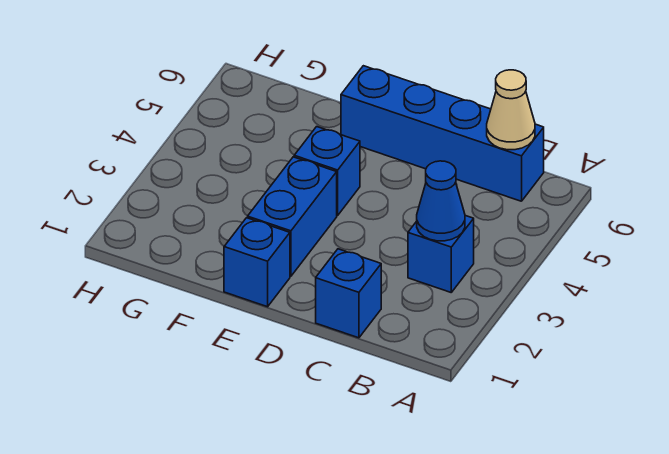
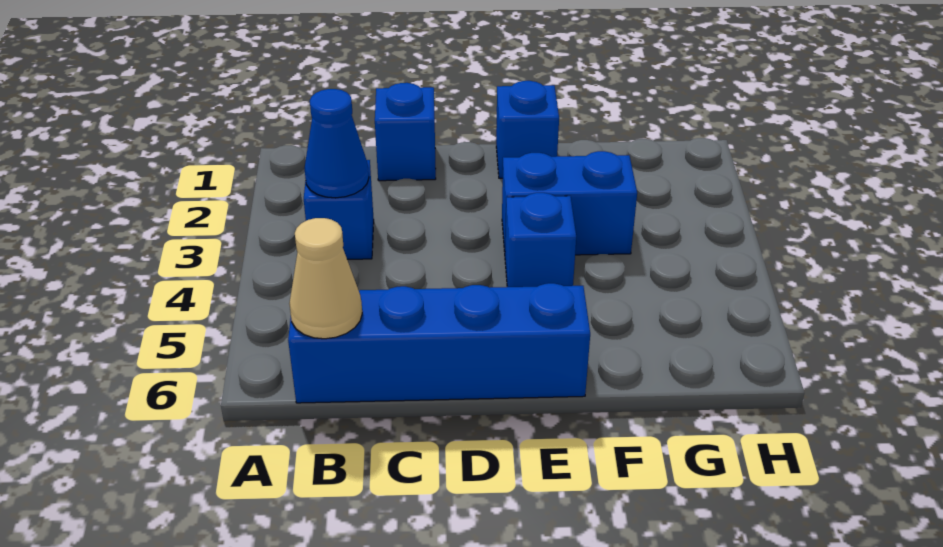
blue brick E2:E3 level 1 -> blue brick E3:F3 level 1

